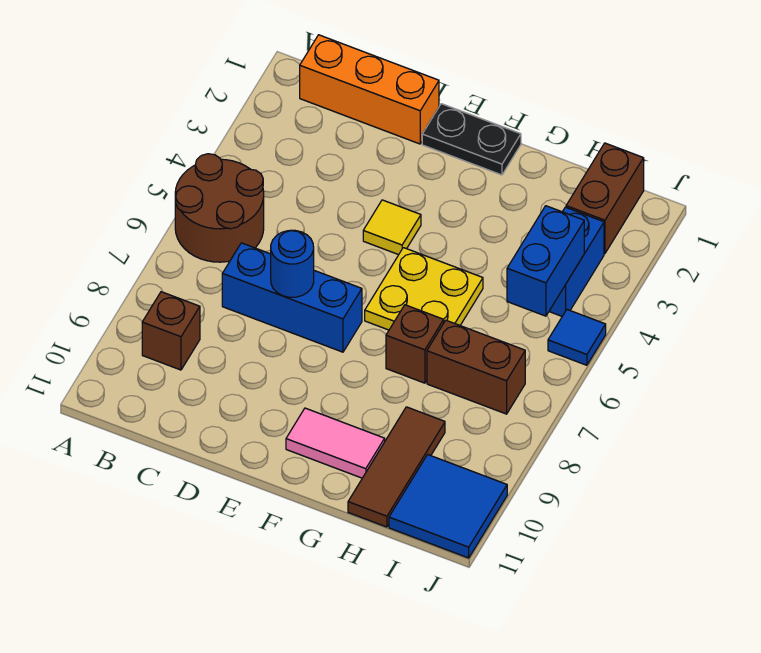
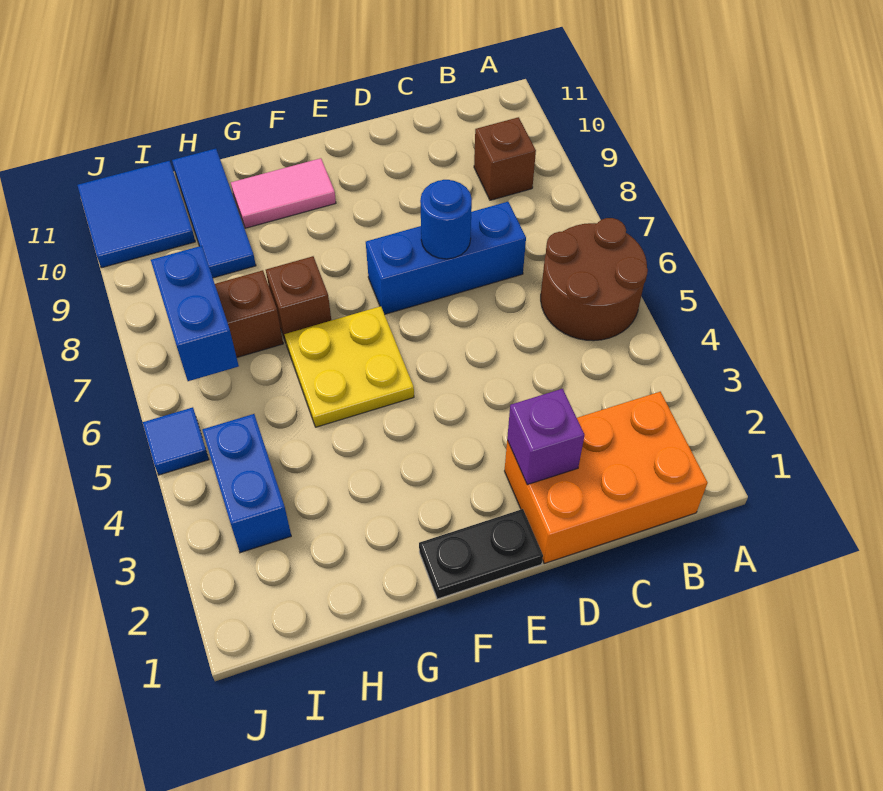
orange brick B1:D1 level 1 -> orange brick B1:D2 level 1
none -> purple brick D2 level 2
yellow tile E4 level 1 -> none
brown tile H9:H11 level 1 -> blue tile H9:H11 level 1
brown brick I1:I2 level 1 -> none
blue brick I4:I5 level 2 -> blue brick I6:I7 level 2

